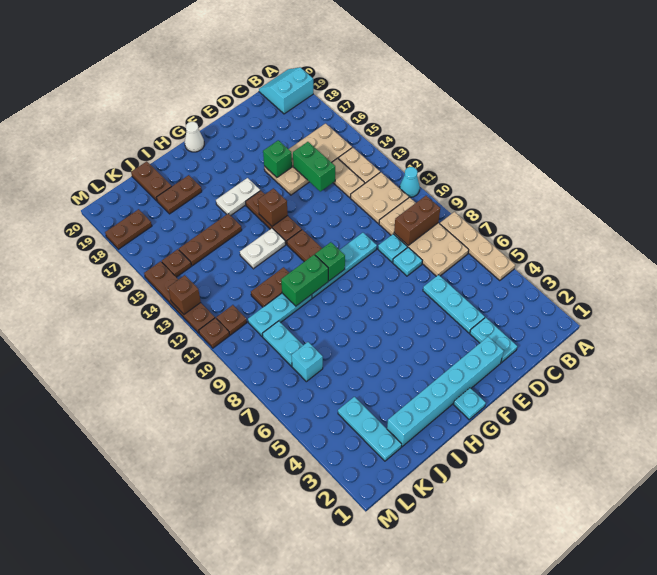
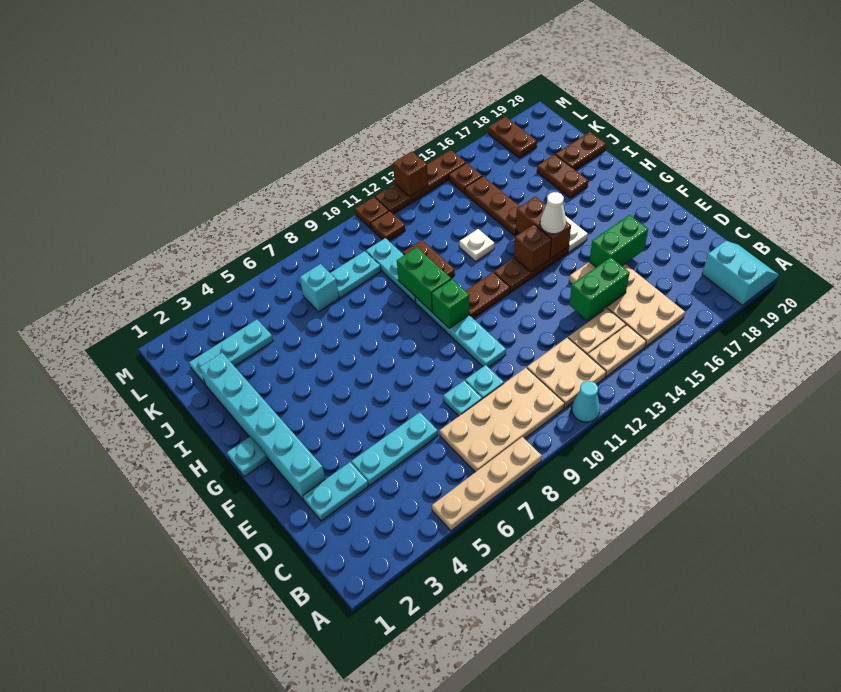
brown brick B9:C9 level 2 -> brown brick G15:H15 level 2
green brick E16 level 2 -> green brick E16:E17 level 2
white cone G20 level 1 -> white cone G15 level 3
white plate H13:I13 level 1 -> white plate I13 level 1

